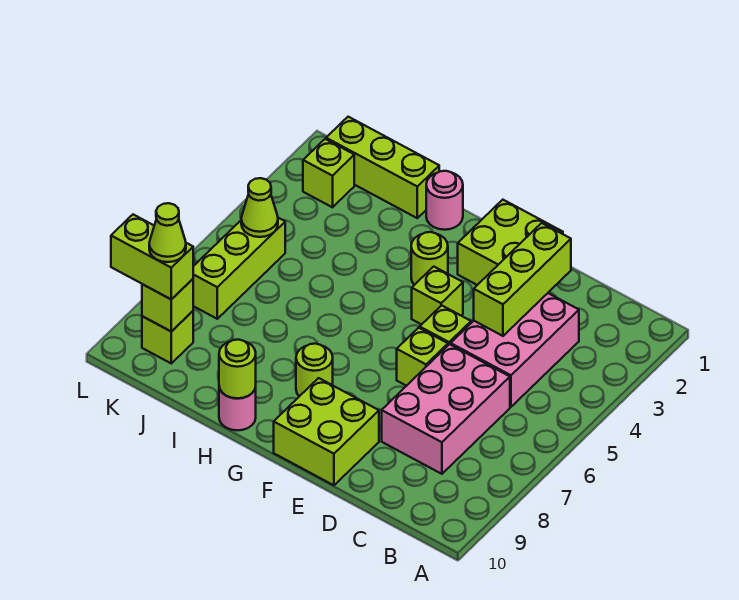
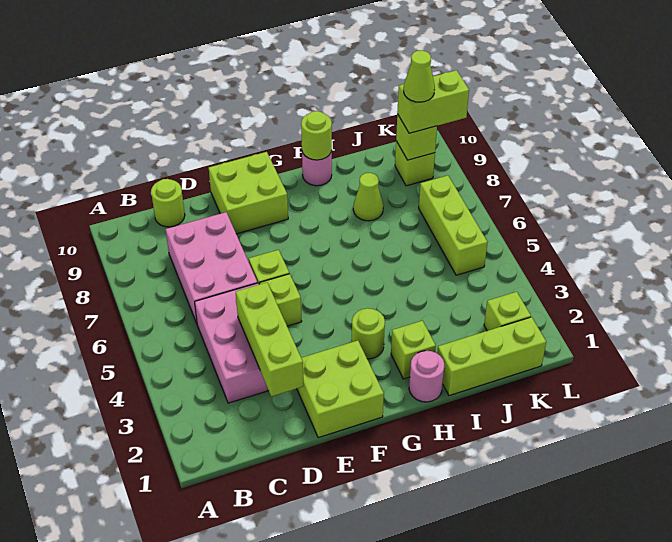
lime brick F4 level 1 -> lime brick H2 level 1
lime round brick G8 level 1 -> lime round brick C10 level 1
lime cone K5 level 2 -> lime cone I8 level 1

